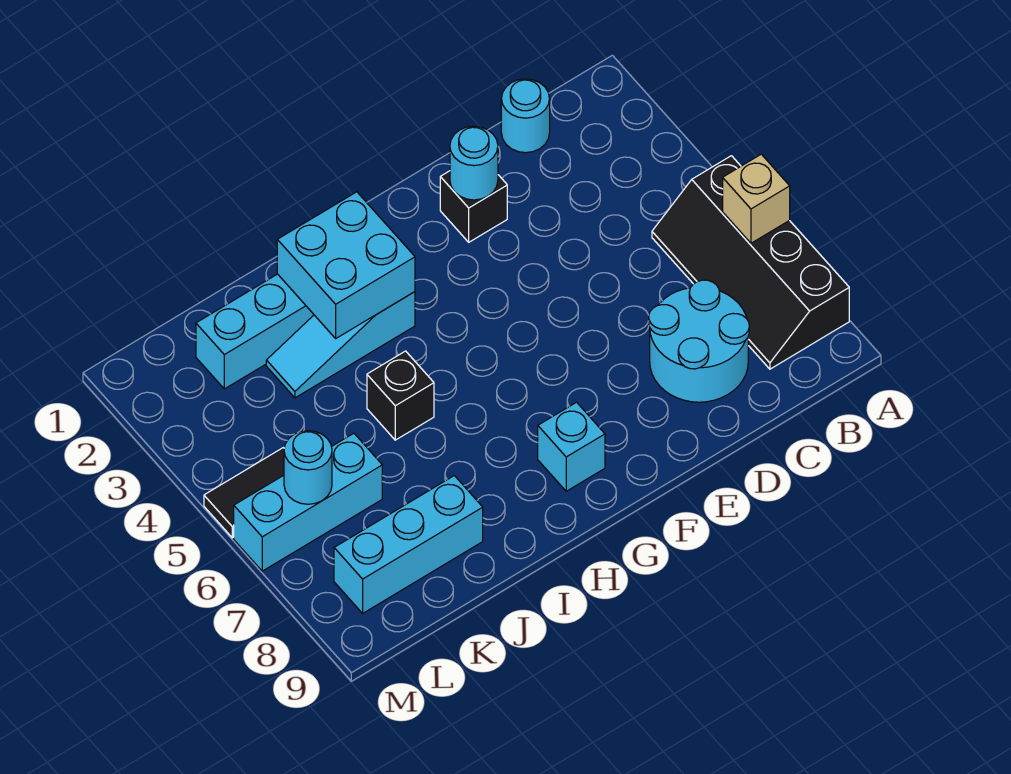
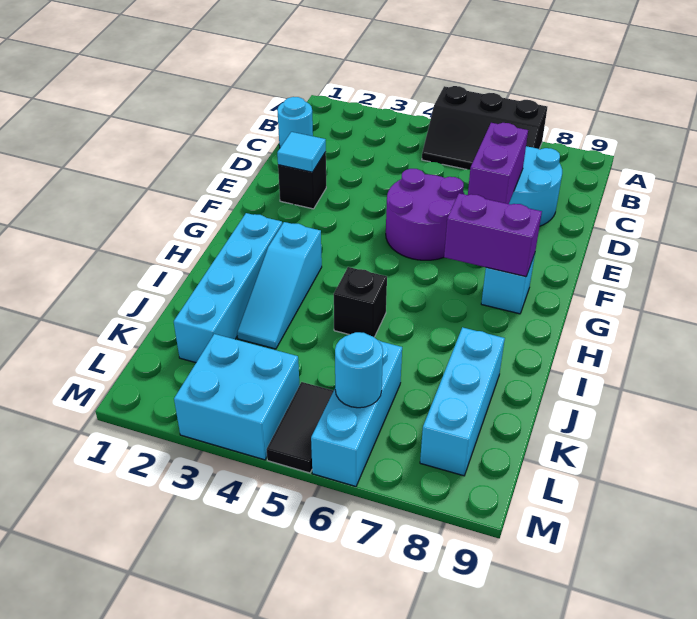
black slope A5:B8 level 1 top A -> black slope A5:B7 level 1 top A
tan brick A6 level 2 -> none
none -> purple brick D7:E7 level 2
cyan round brick E2 level 2 -> cyan tile E2 level 2
none -> purple round brick E5:F6 level 1
none -> purple brick G7:G8 level 2
cyan brick H2:I3 level 2 -> cyan brick L3:M4 level 1

